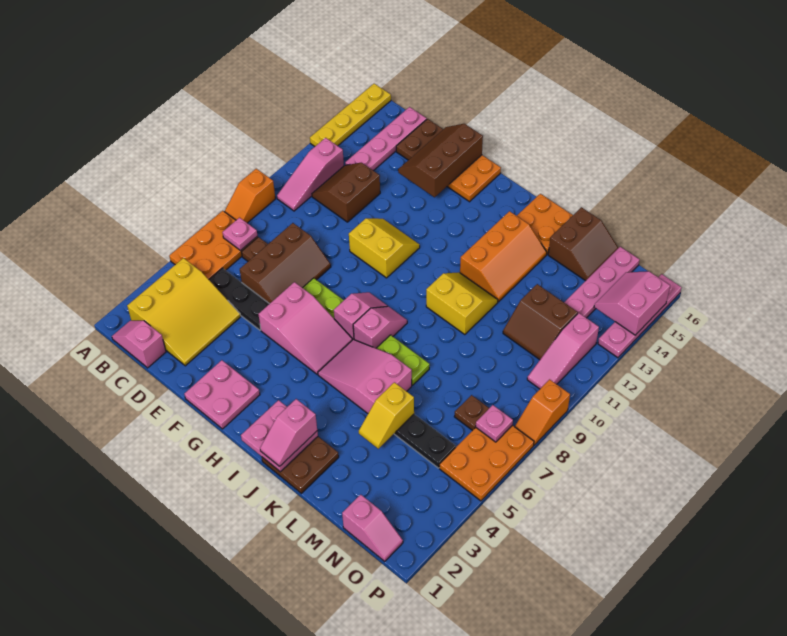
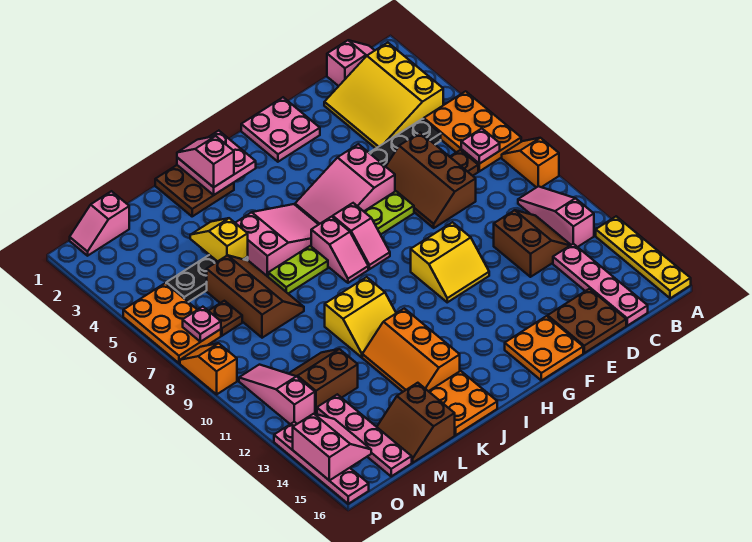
brown slope E14:F16 level 2 top F -> brown slope L6:M8 level 1 top M

